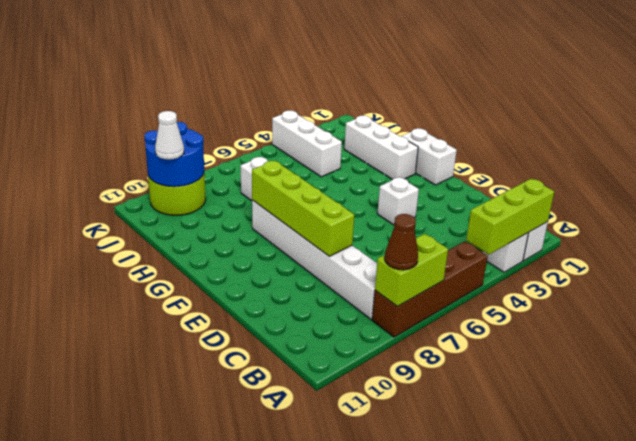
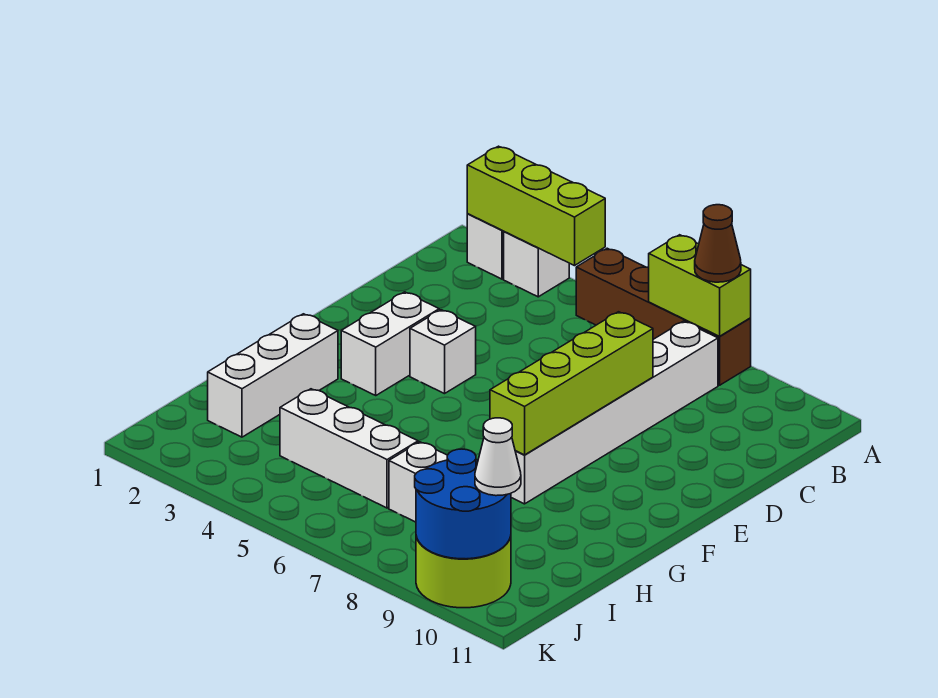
white brick F1:G1 level 1 -> white brick E3:F3 level 1
white brick I4:K4 level 1 -> white brick I4:I6 level 1

